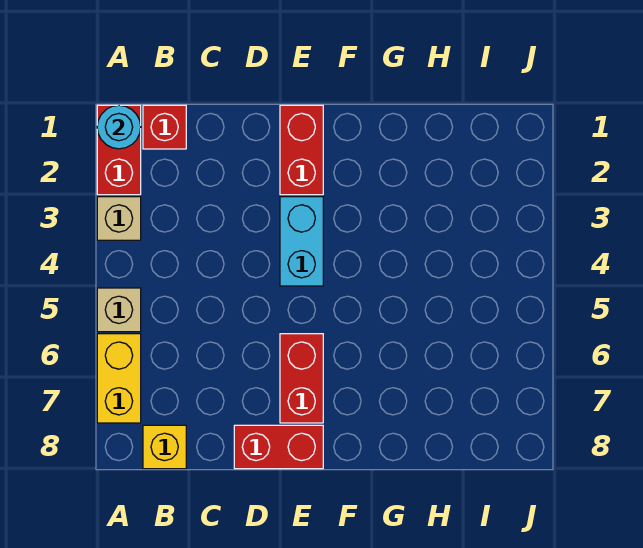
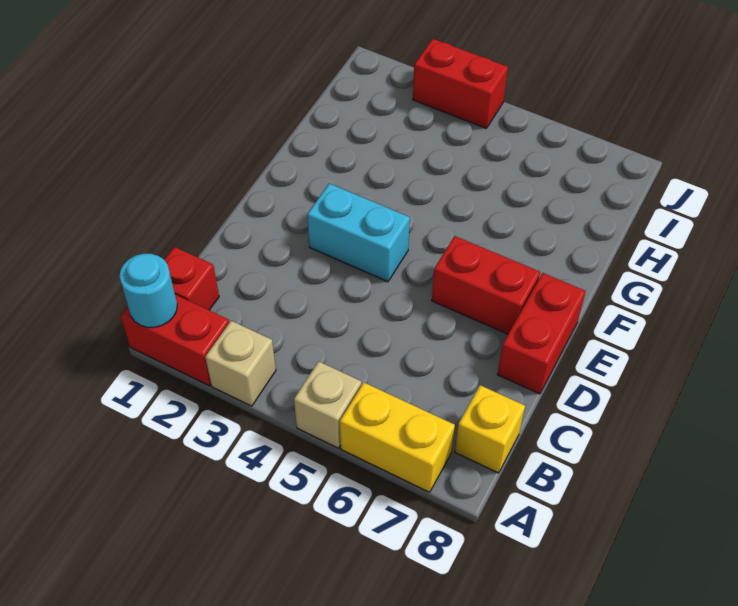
red brick E1:E2 level 1 -> red brick J3:J4 level 1

